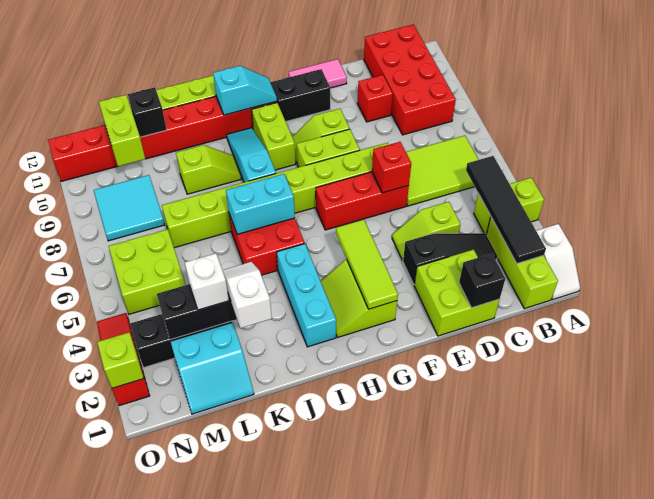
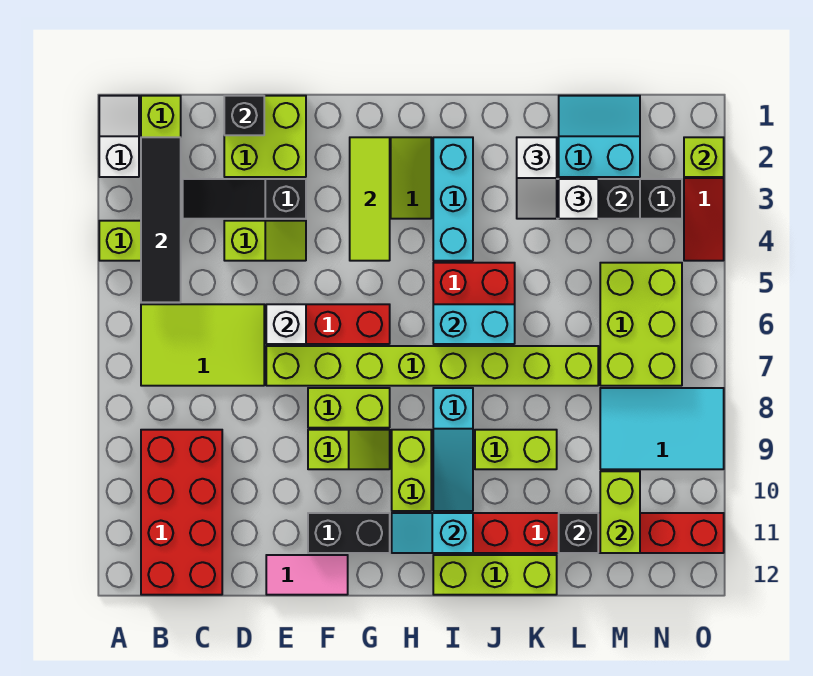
red brick D10 level 1 -> none
red brick E6 level 2 -> white brick E6 level 2
lime slope J9:K9 level 1 top K -> lime brick J9:K9 level 1
lime brick M5:N6 level 1 -> lime brick M5:N7 level 1
cyan tile M8:N9 level 1 -> cyan tile M8:O9 level 1

